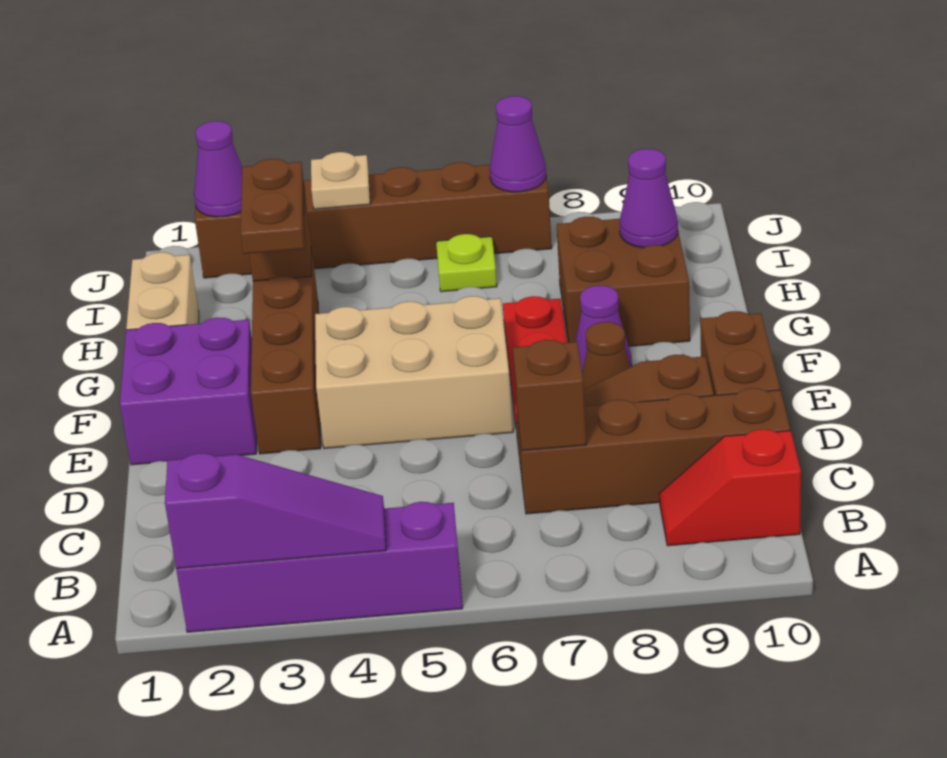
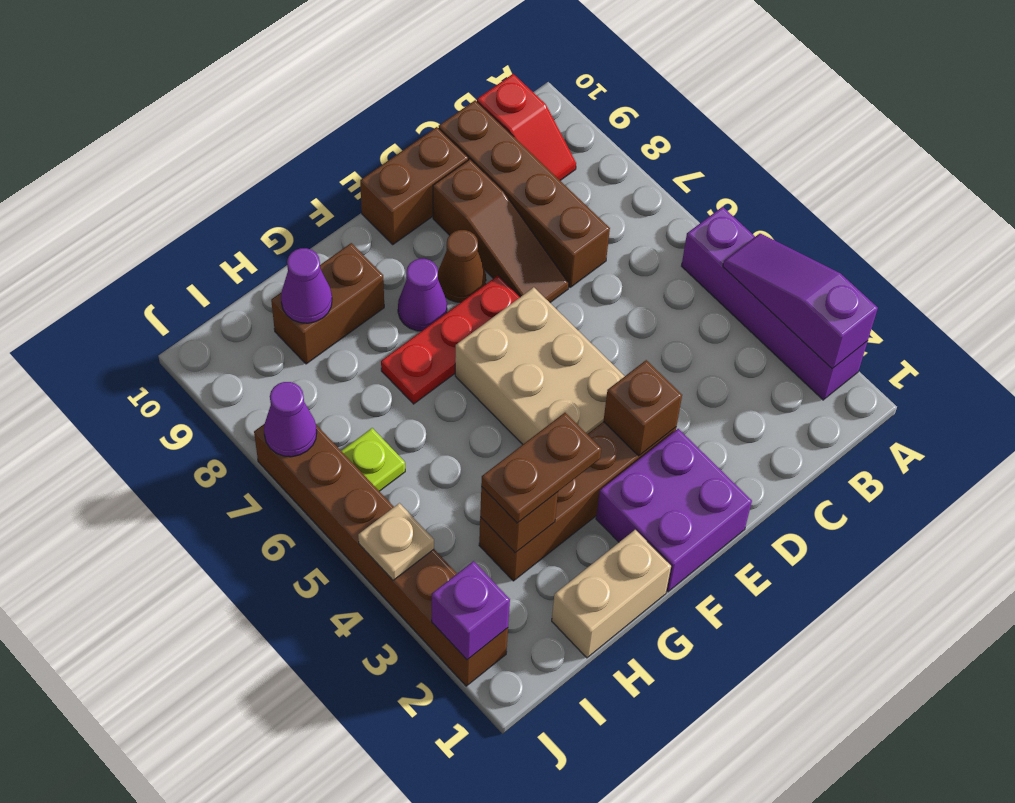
brown brick C7 level 2 -> brown brick E3 level 2
brown brick G8:H9 level 1 -> brown brick G9:H9 level 1
purple cone J2 level 2 -> purple brick J2 level 2

